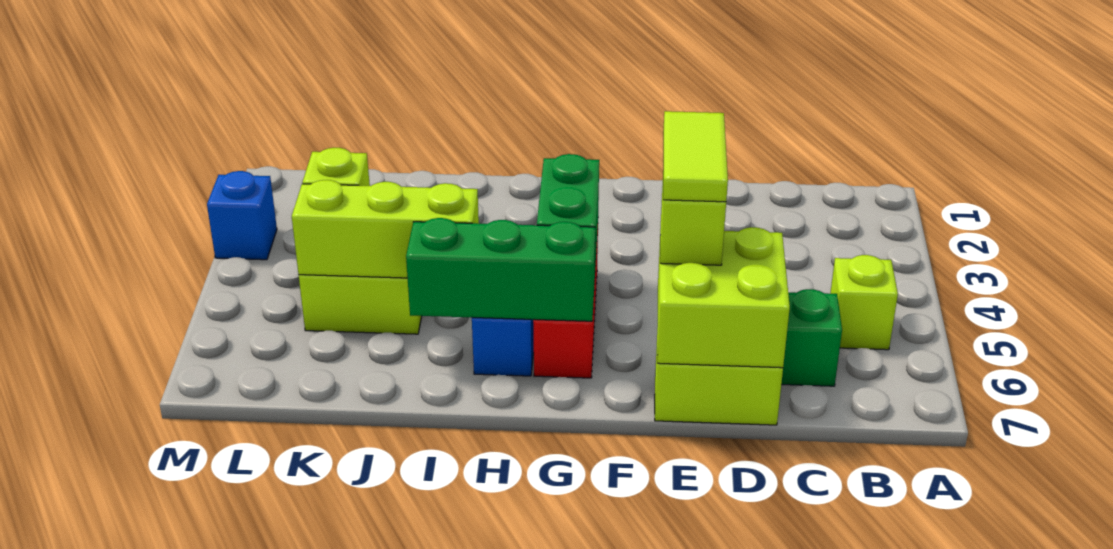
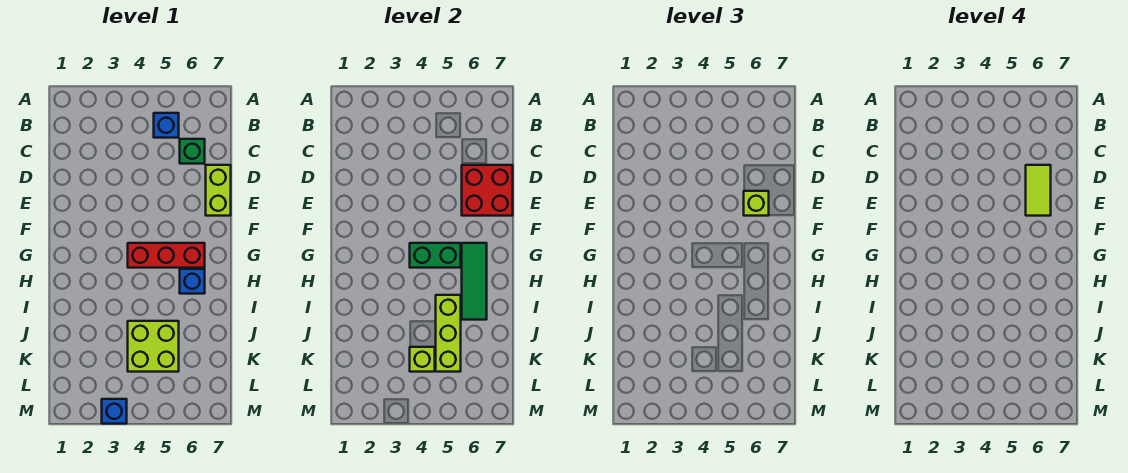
lime brick B5 level 1 -> blue brick B5 level 1
lime brick D6:E7 level 2 -> red brick D6:E7 level 2
lime tile E5:E6 level 4 -> lime tile D6:E6 level 4
green brick G6:I6 level 2 -> green tile G6:I6 level 2

